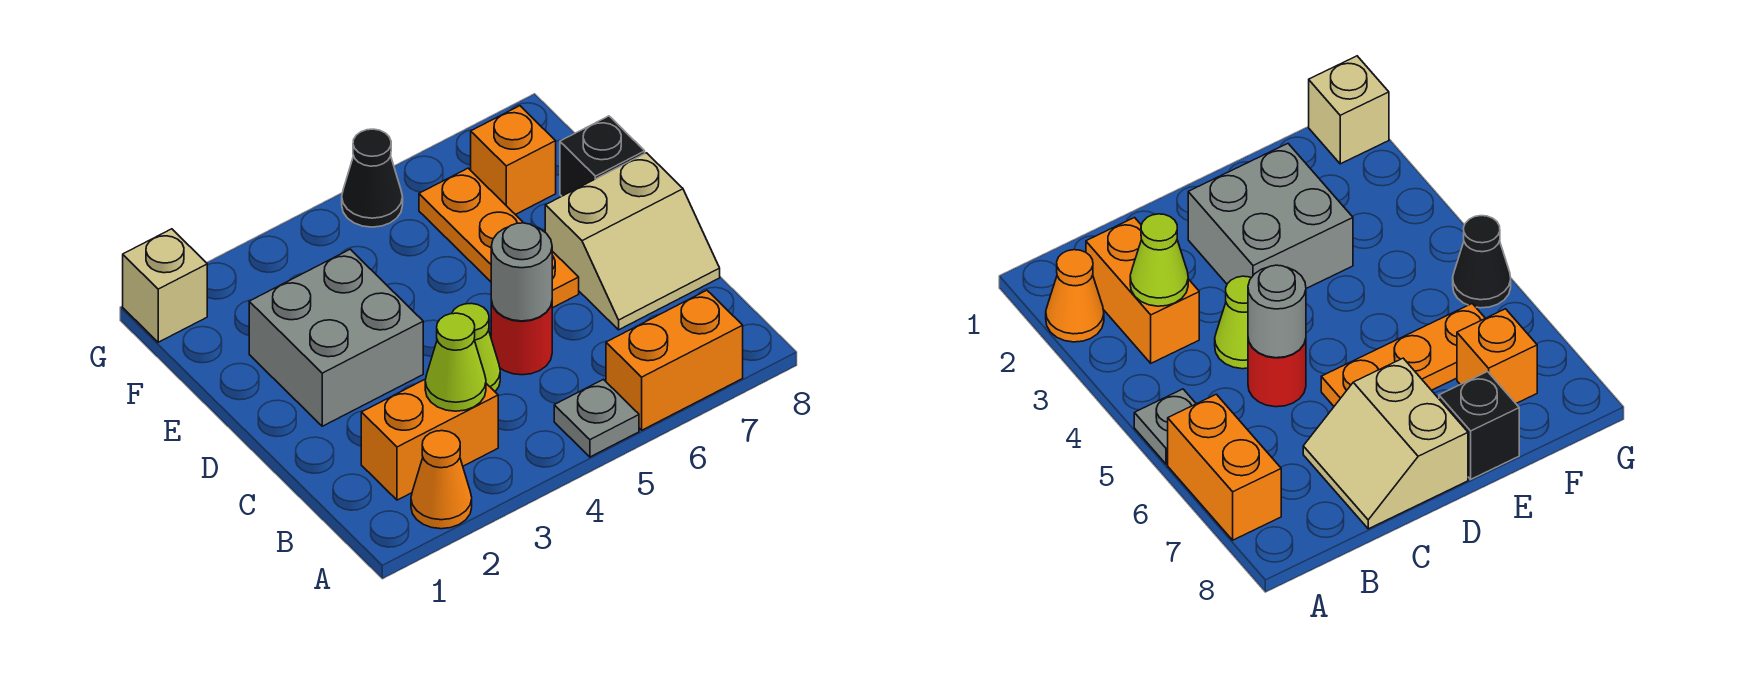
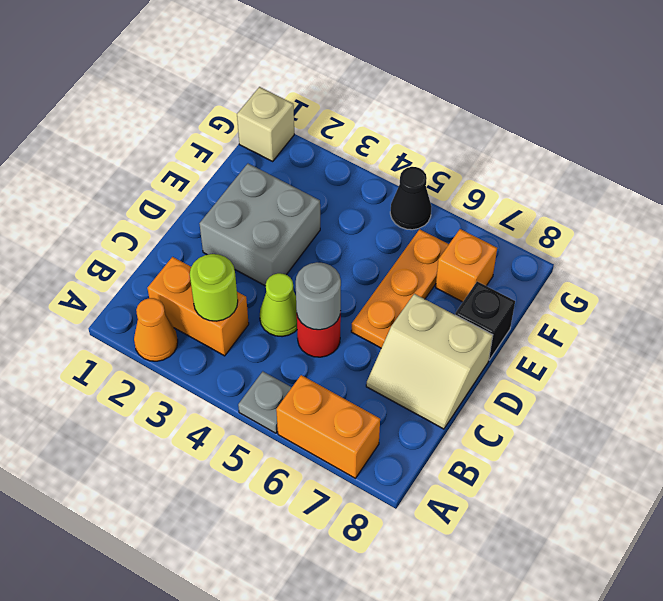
lime cone B3 level 2 -> lime round brick B3 level 2

